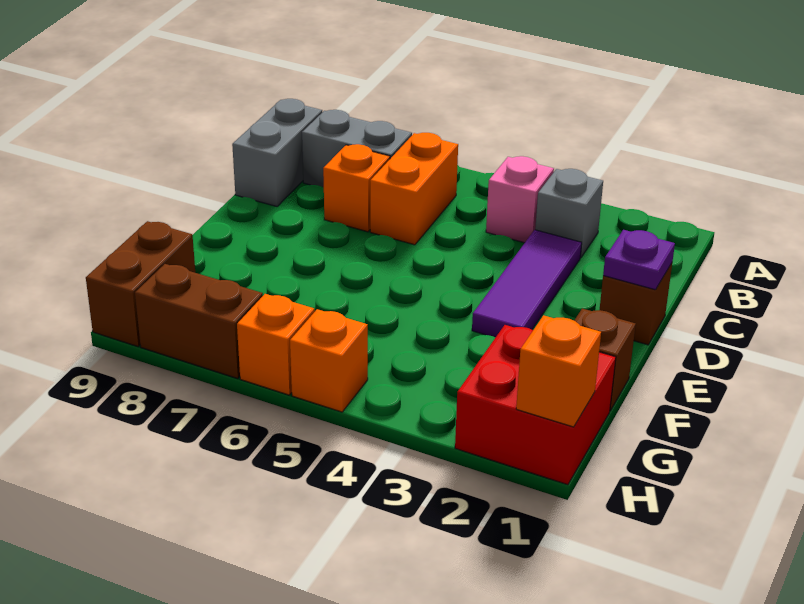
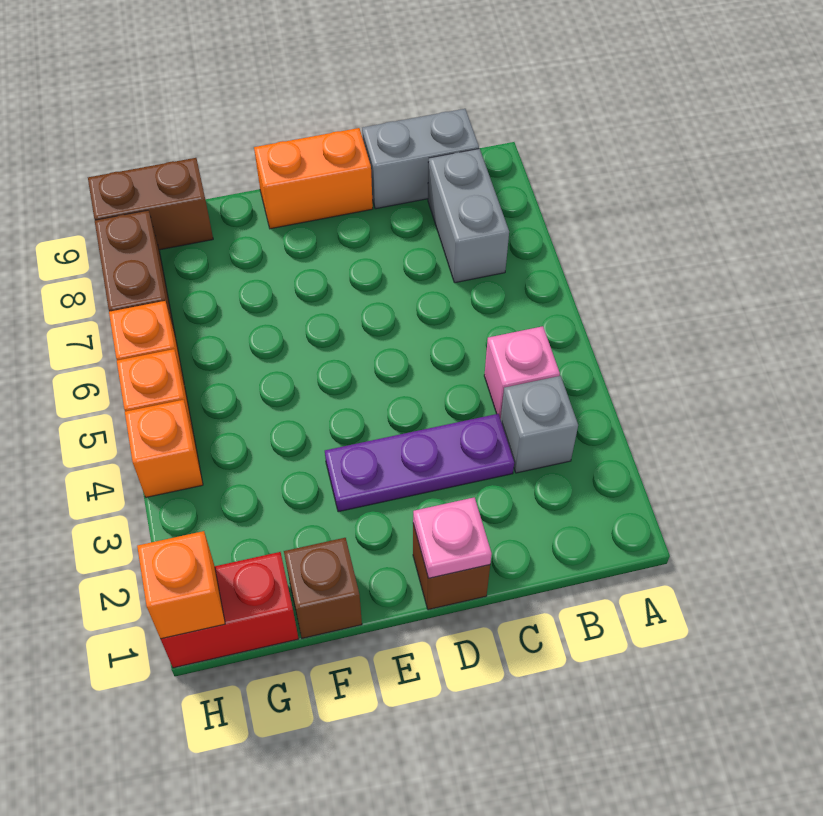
orange brick B6:C6 level 1 -> orange brick D9:E9 level 1
purple tile C3:E3 level 1 -> purple plate C3:E3 level 1
orange brick C7 level 1 -> orange brick H4 level 1
purple plate D1 level 2 -> pink plate D1 level 2
red brick G1:H2 level 1 -> red brick G1:H1 level 1

